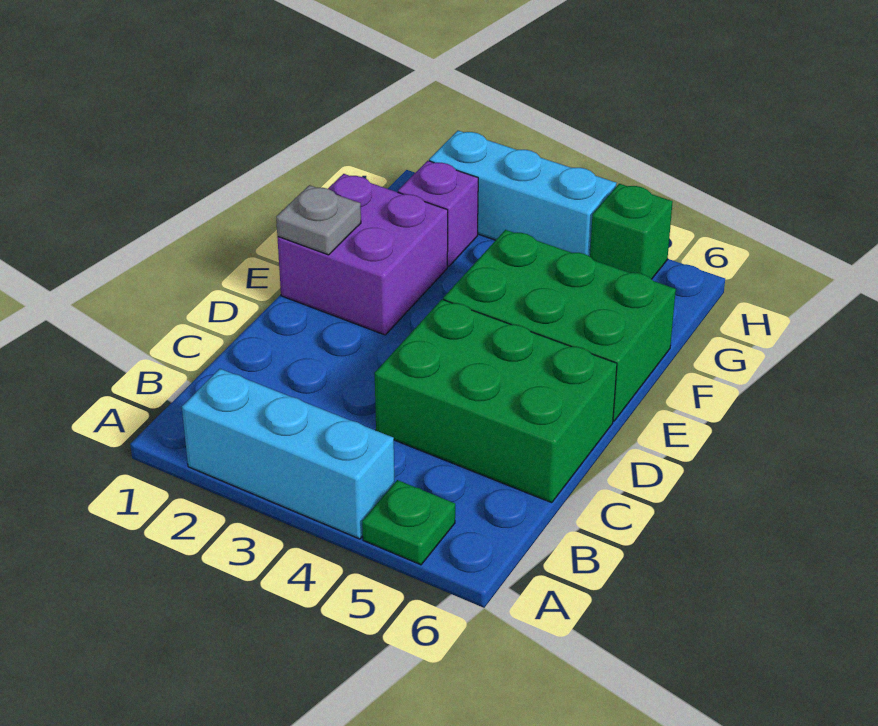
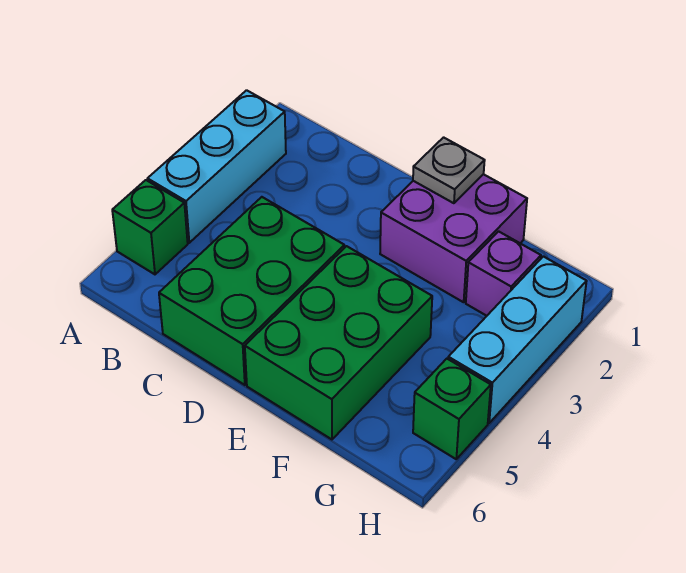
green plate A5 level 1 -> green brick A5 level 1

